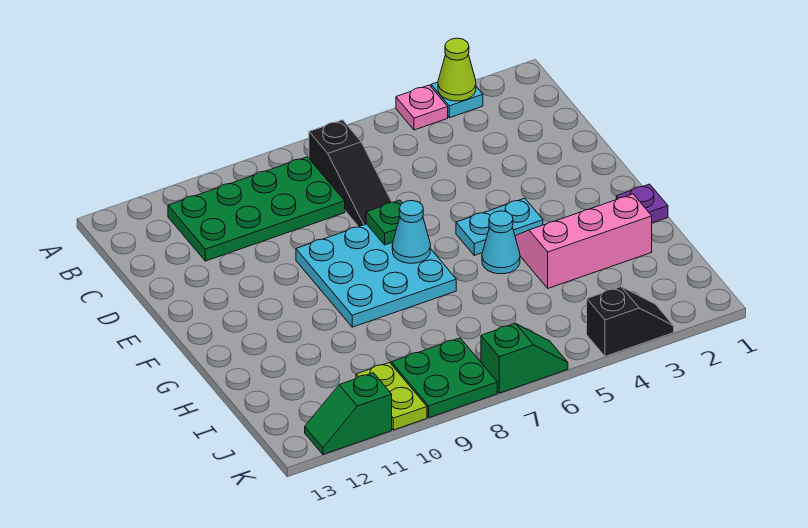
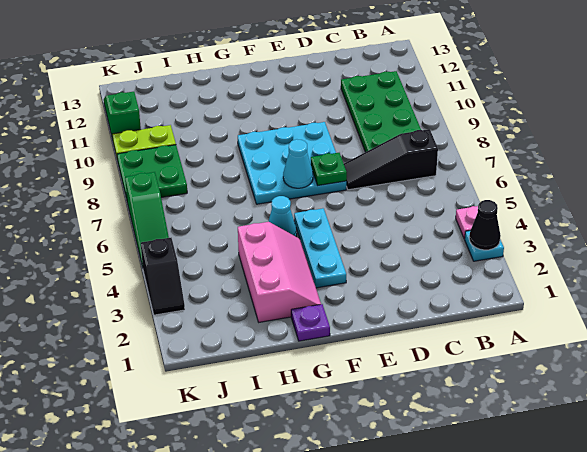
lime cone A3 level 2 -> black cone A3 level 2
cyan plate F4:F5 level 1 -> cyan plate F3:F5 level 1
green slope K6:K7 level 1 top 7 -> green slope K5:K7 level 1 top 7

